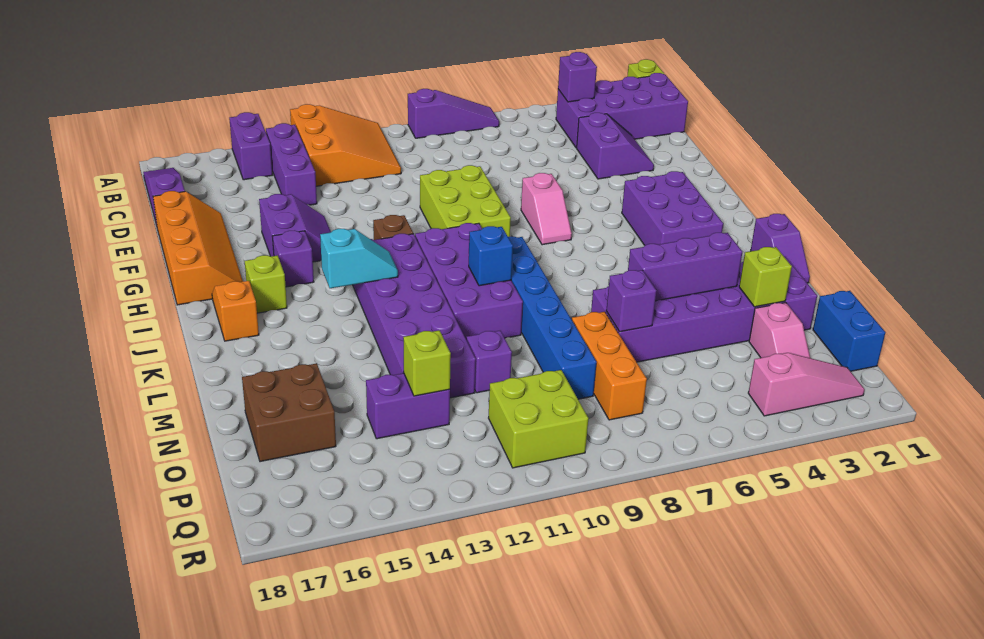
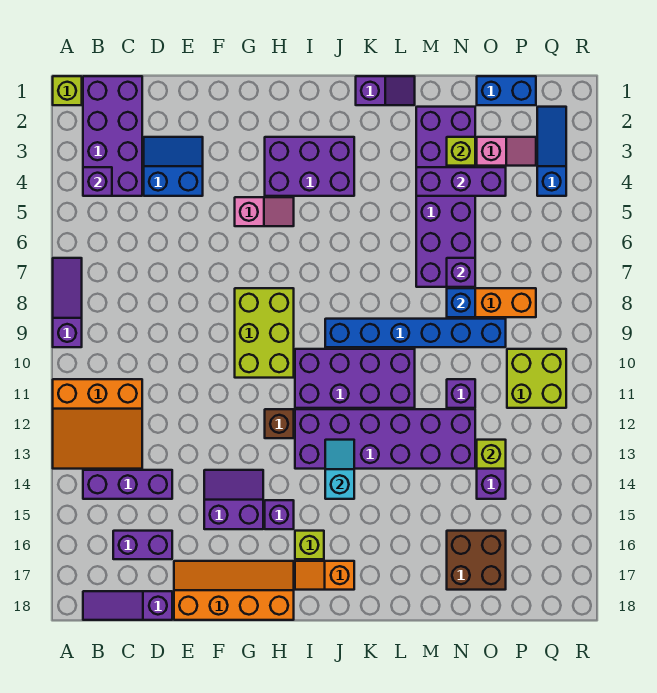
orange slope A11:C13 level 1 top 13 -> orange slope A11:C13 level 1 top 11
purple brick A15:B15 level 1 -> purple brick C16:D16 level 1
purple slope D3:E4 level 1 top 4 -> blue slope D3:E4 level 1 top 4
lime brick F9:H10 level 1 -> lime brick G8:H10 level 1
pink slope G7:H7 level 1 top G -> pink slope G5:H5 level 1 top G
blue brick K10 level 2 -> blue brick N8 level 2
purple brick M4:M6 level 2 -> purple brick M4:O4 level 2
pink slope Q2:Q4 level 1 top 4 -> blue slope Q2:Q4 level 1 top 4

